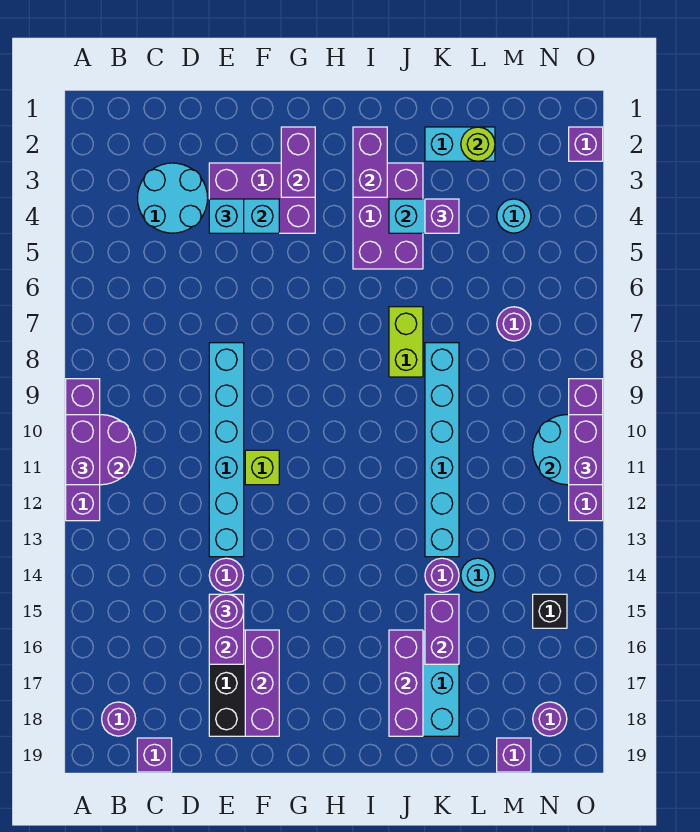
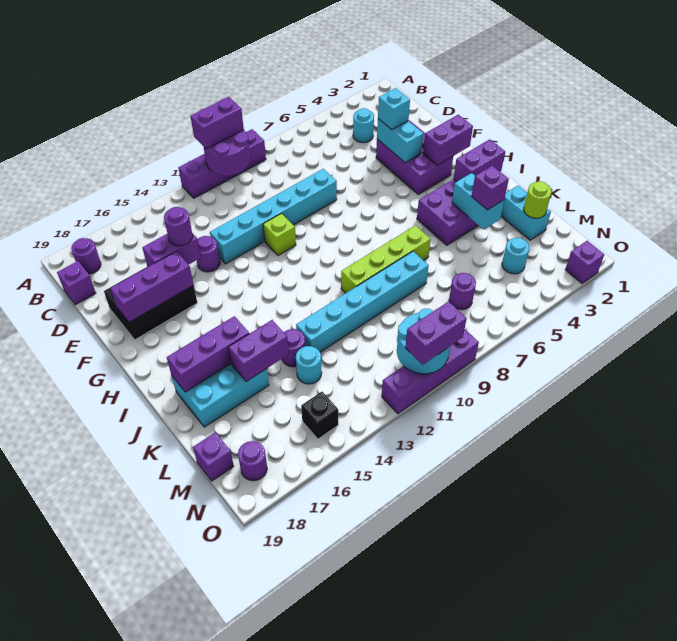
cyan round brick C3:D4 level 1 -> cyan round brick C4 level 1
lime brick J7:J8 level 1 -> lime brick J7:J10 level 1

